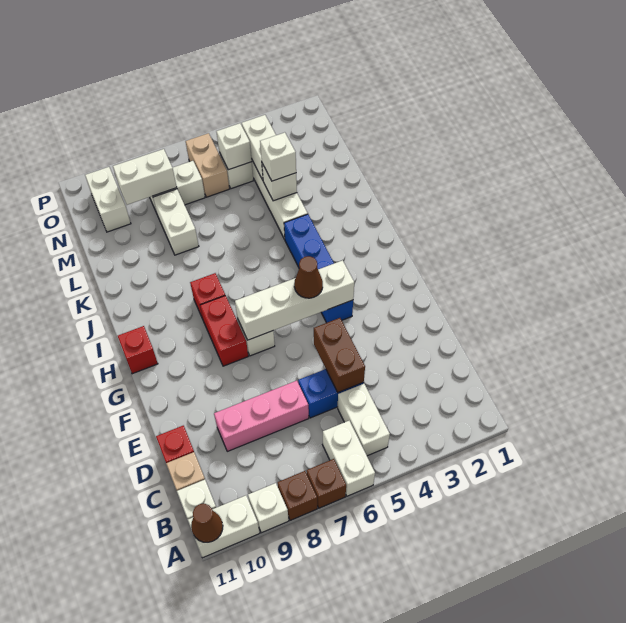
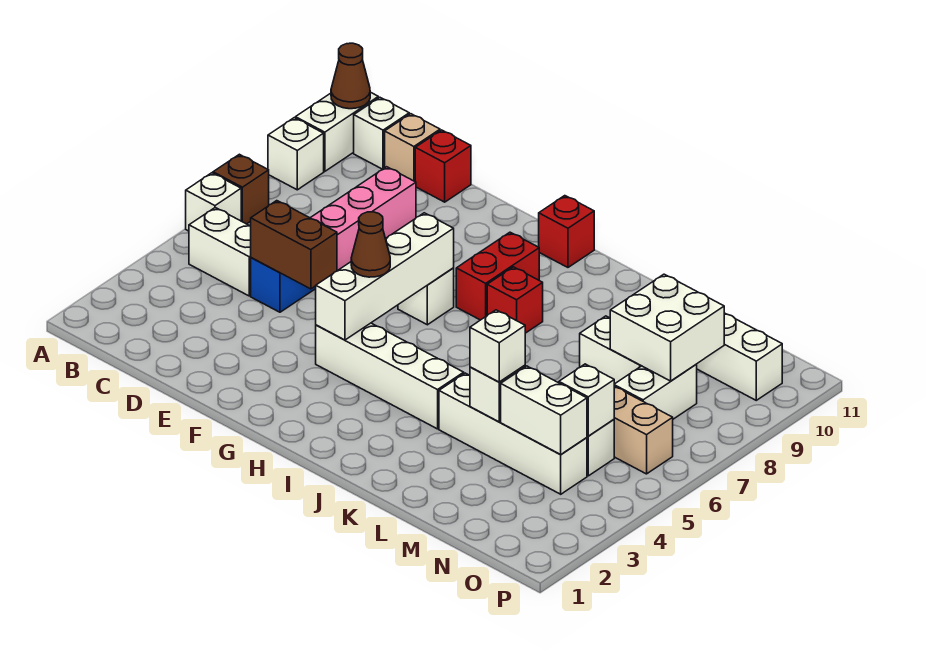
white brick A6:B6 level 1 -> white brick A6 level 1
brown brick A8 level 1 -> none
blue brick G4:J4 level 1 -> white brick G4:J4 level 1
red brick G8:H8 level 1 -> red brick H8:H9 level 1
white brick N8:N9 level 2 -> white brick M8:N9 level 2

